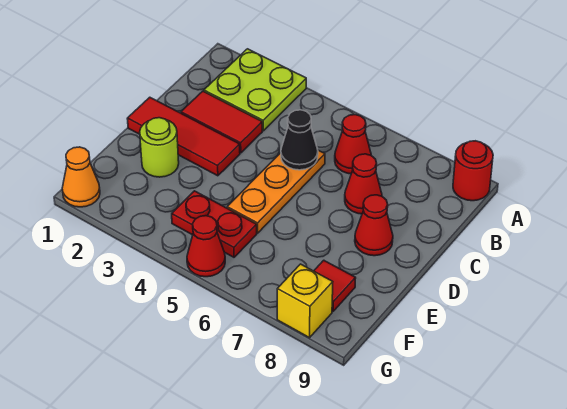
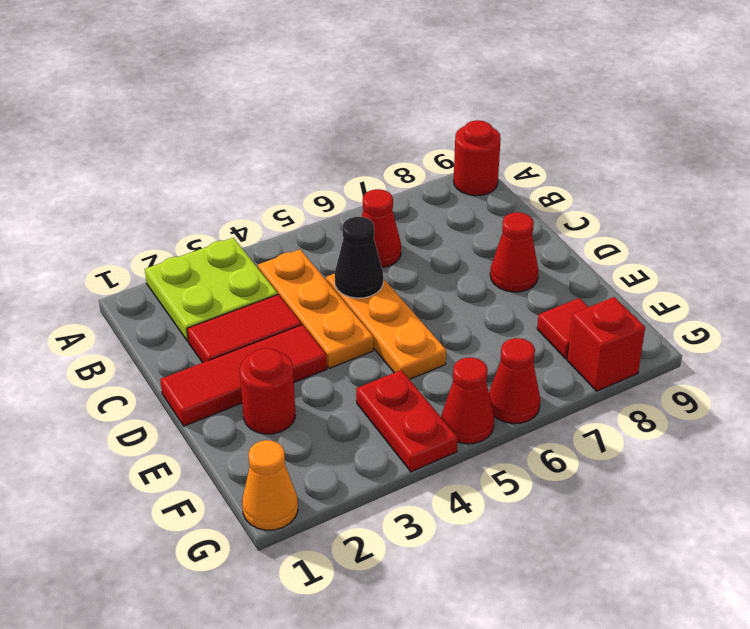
none -> orange plate B4:D4 level 1
red cone C7 level 1 -> red cone G6 level 1
lime round brick E2 level 1 -> red round brick E2 level 1
red plate F4:F5 level 1 -> red plate F4:G4 level 1
yellow brick G8 level 1 -> red brick G8 level 1

